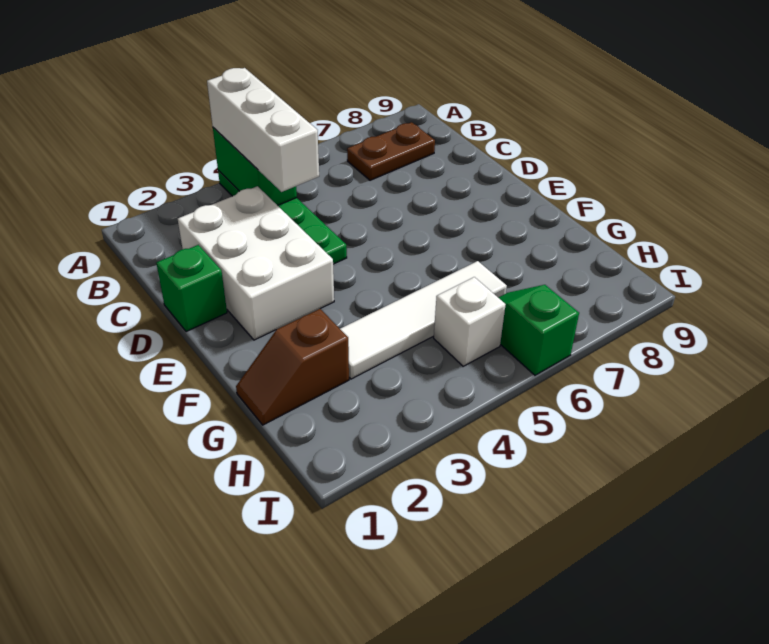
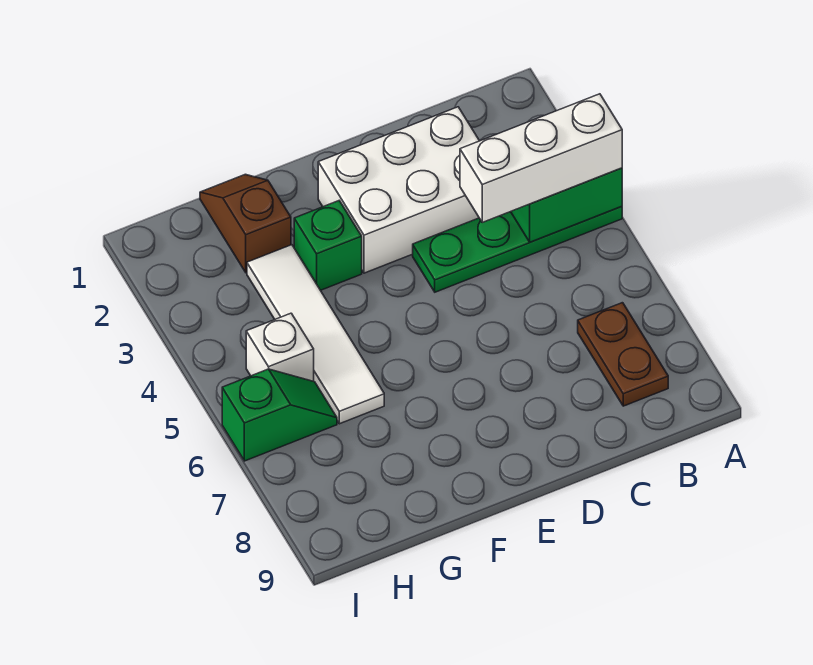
green brick D1 level 1 -> green brick F3 level 1

